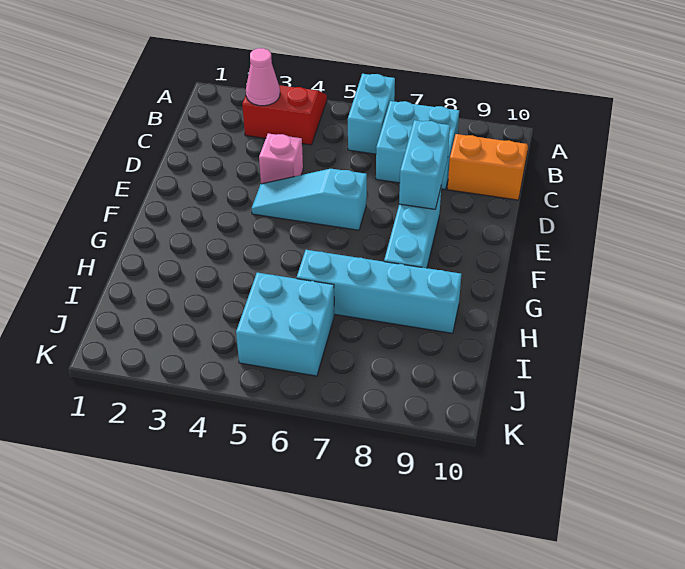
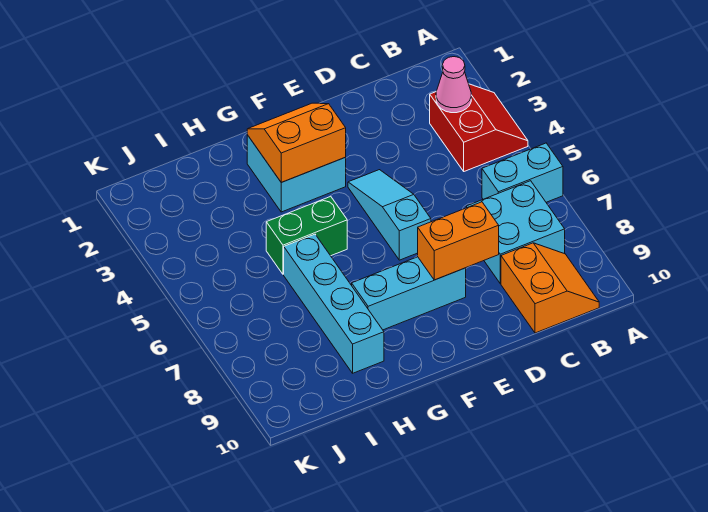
pink brick D4 level 1 -> none
cyan brick D8:E8 level 2 -> orange brick D8:E8 level 2
none -> orange slope F2:G3 level 2 top 3
none -> green brick G5:H5 level 1
cyan brick I5:J6 level 1 -> cyan brick F2:G3 level 1

